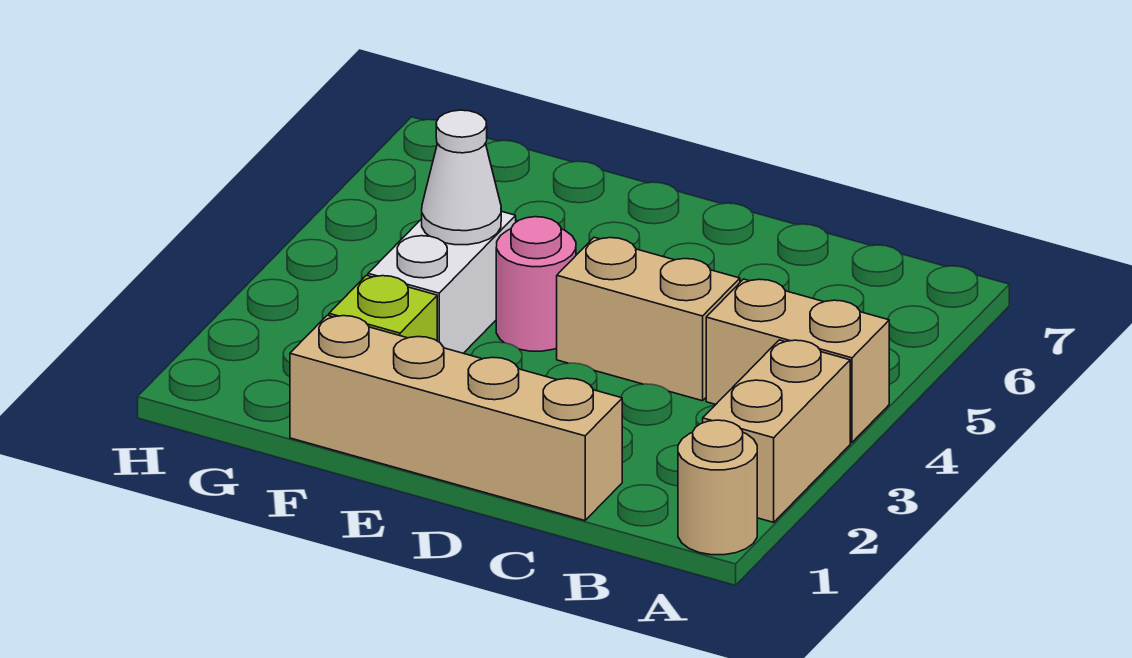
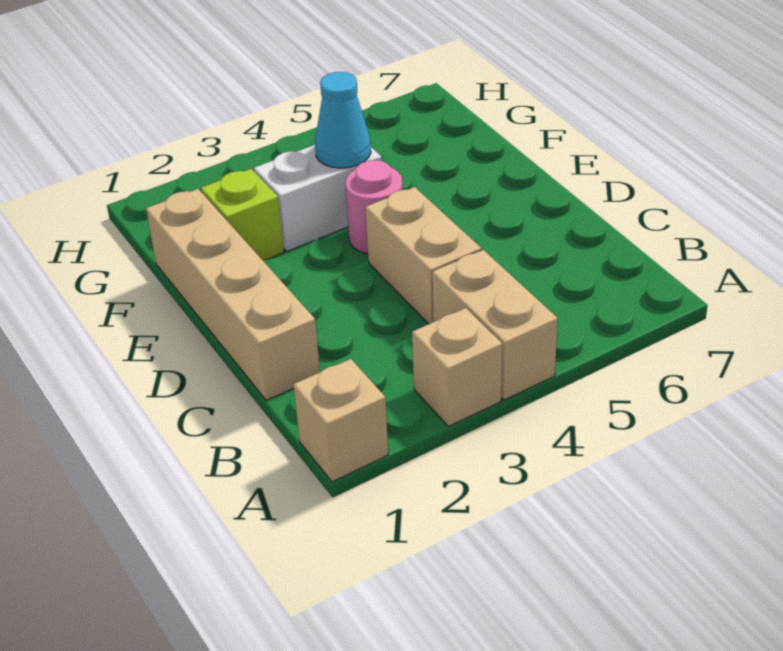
tan round brick A1 level 1 -> tan brick A1 level 1
tan brick A2:A3 level 1 -> tan brick A3 level 1
white cone F4 level 2 -> cyan cone F4 level 2

